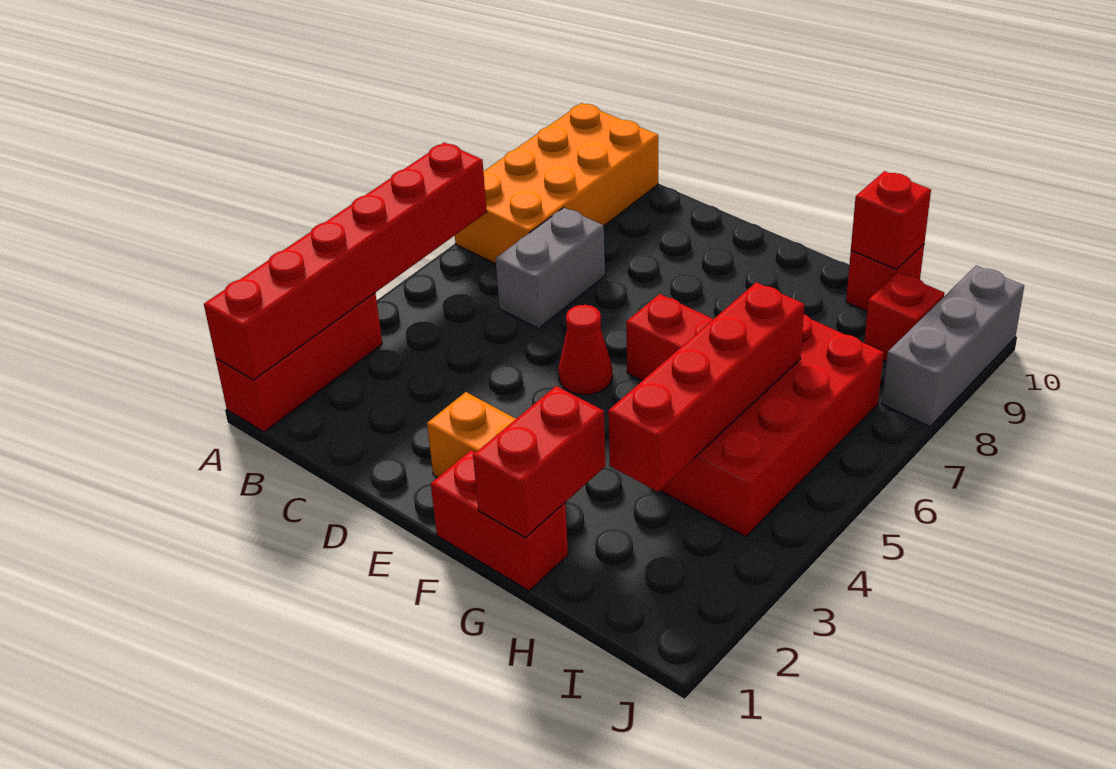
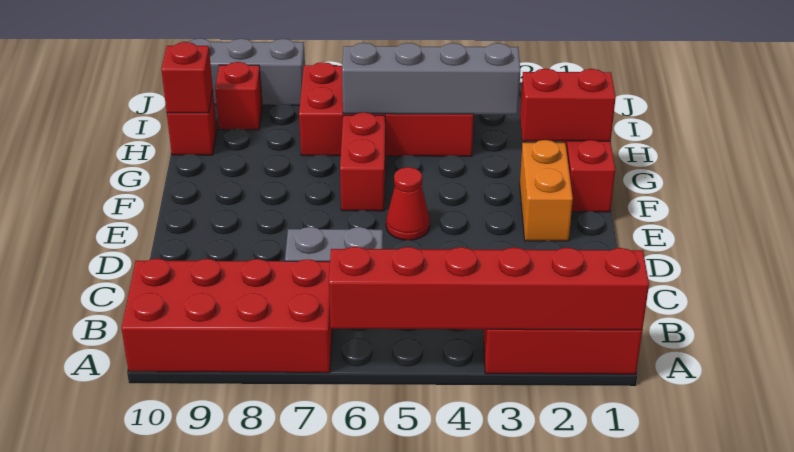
orange brick A7:B10 level 1 -> red brick A7:B10 level 1
red brick H3:H6 level 2 -> grey brick H3:H6 level 2

